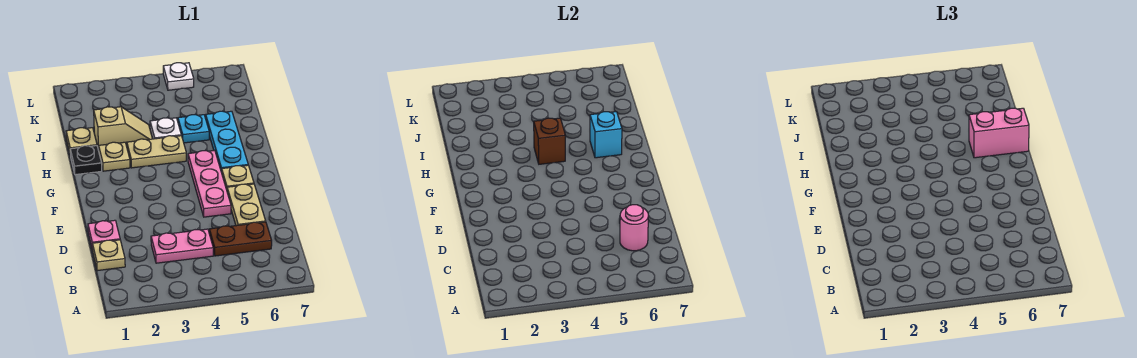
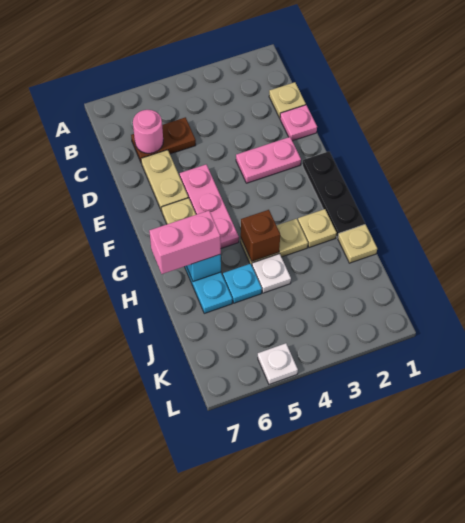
pink plate C3:C4 level 1 -> pink plate E2:E3 level 1
black plate H1 level 1 -> black plate F1:H1 level 1
tan slope I2:I3 level 1 top 2 -> none

